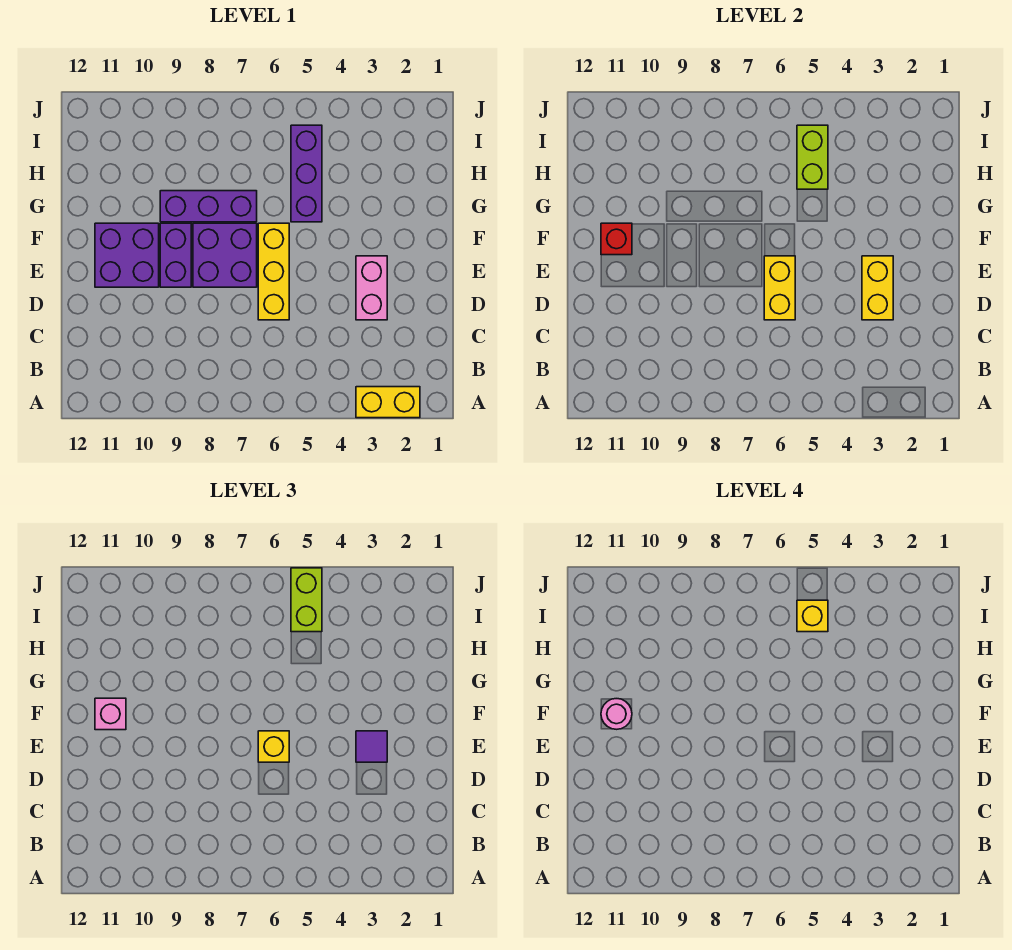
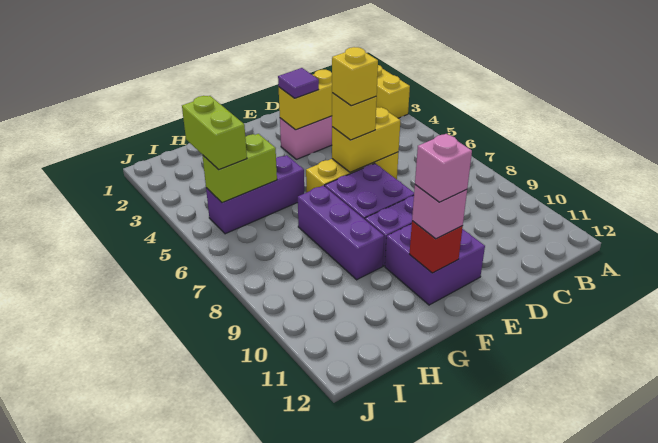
pink round brick F11 level 4 -> pink brick F11 level 4
lime brick I5:J5 level 3 -> lime brick I4:I5 level 3
yellow brick I5 level 4 -> yellow brick E6 level 4

